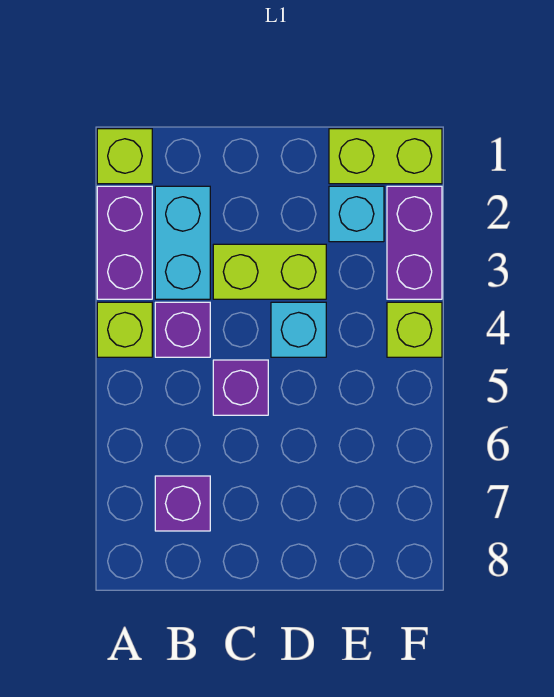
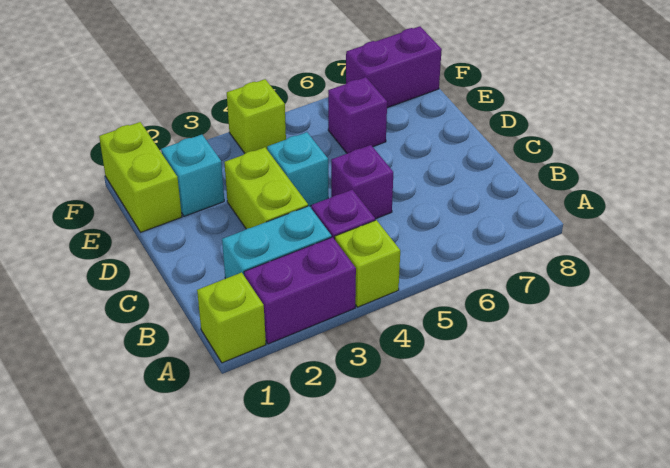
purple brick B7 level 1 -> purple brick E6 level 1
purple brick F2:F3 level 1 -> purple brick F7:F8 level 1

